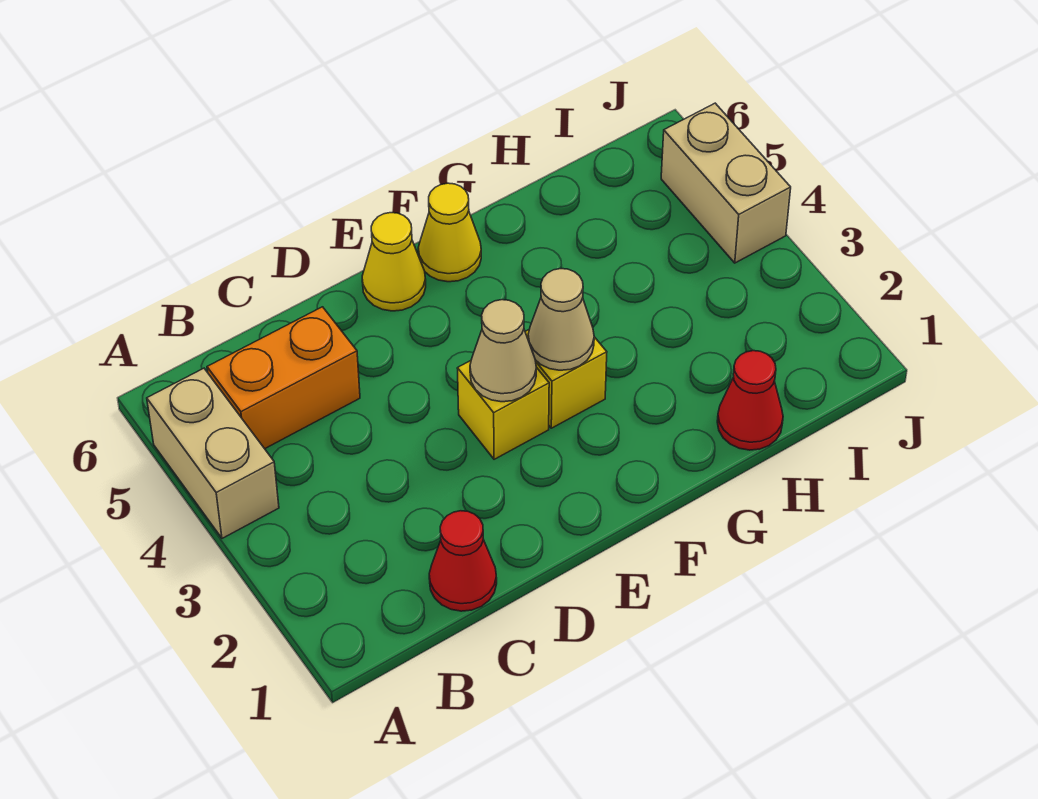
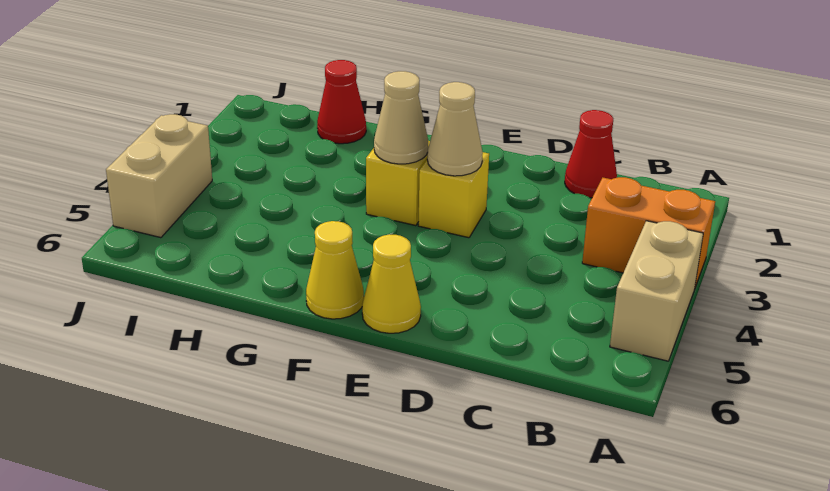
orange brick B5:C5 level 1 -> orange brick A3:B3 level 1

